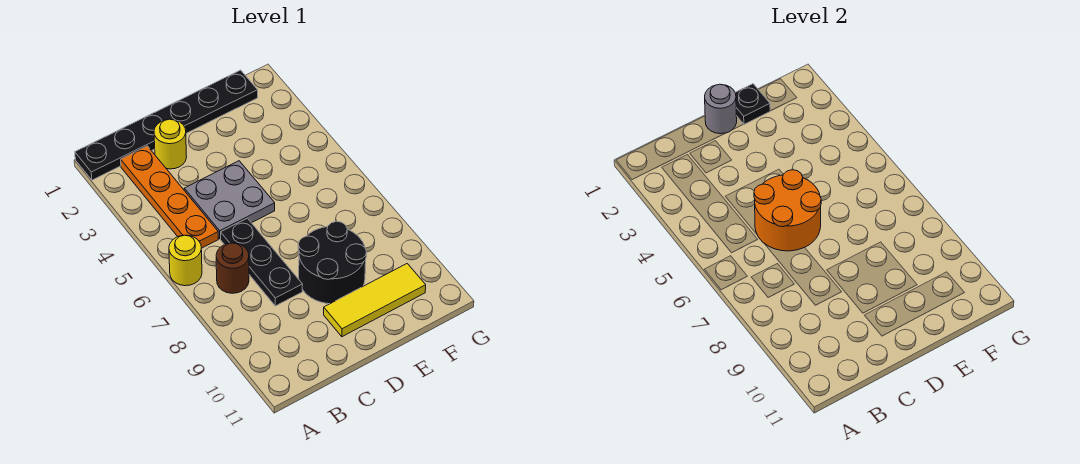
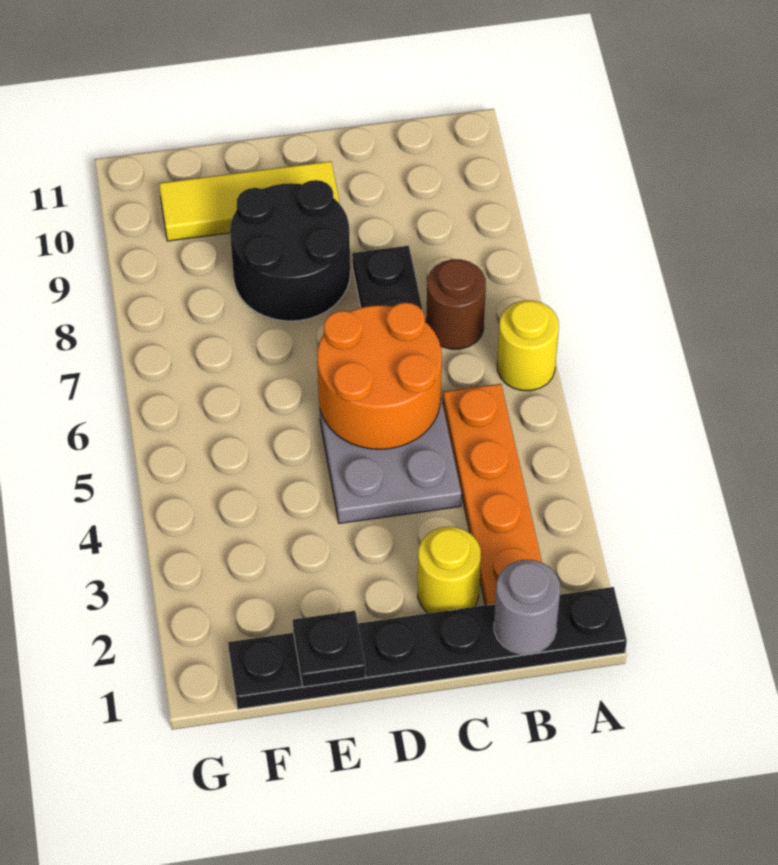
grey round brick D1 level 2 -> grey round brick B1 level 2

